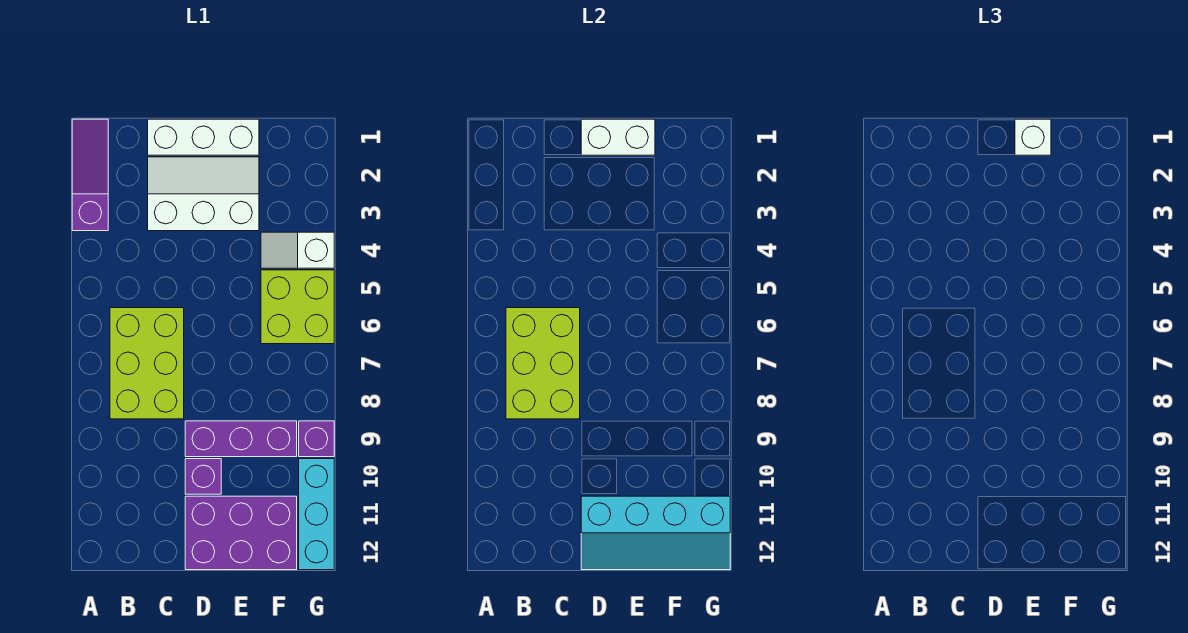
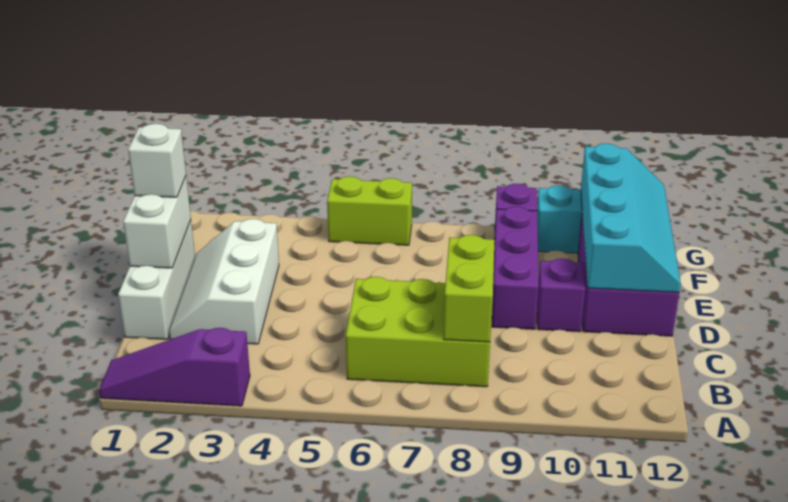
lime brick B6:C8 level 2 -> lime brick B8:C8 level 2
white slope F4:G4 level 1 top G -> none
lime brick F5:G6 level 1 -> lime brick G5:G6 level 1

